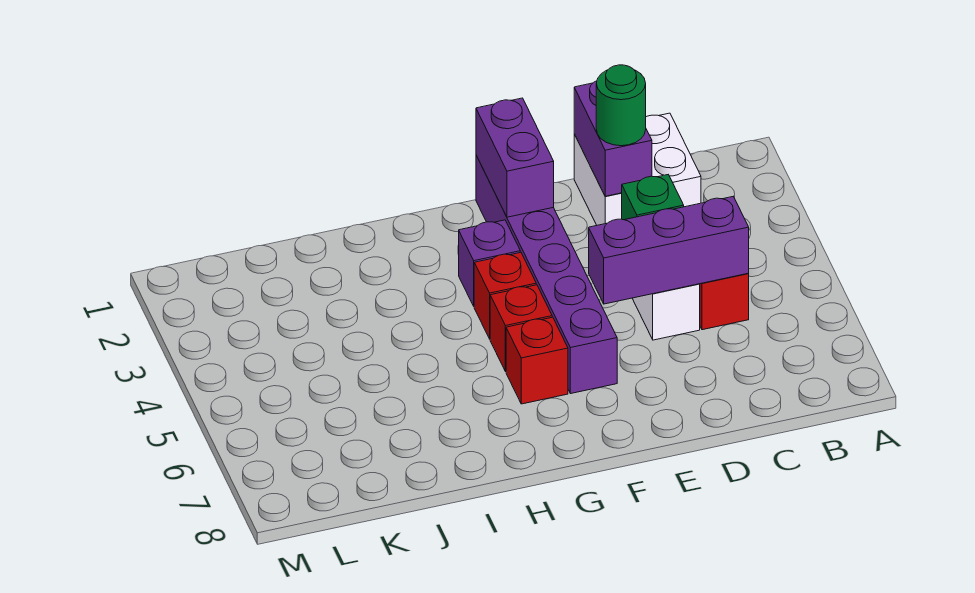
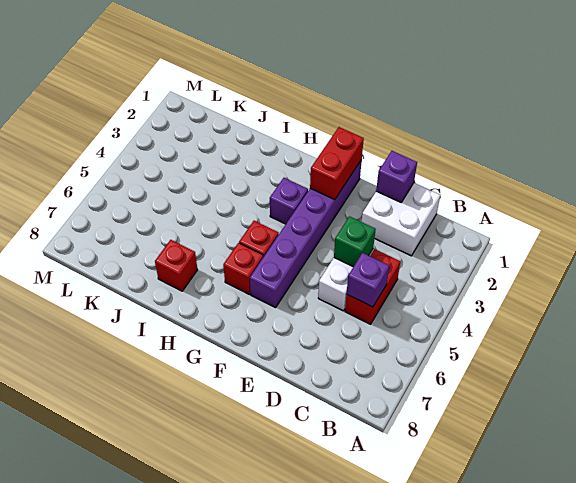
purple brick C5:E5 level 2 -> purple brick C5 level 2
purple brick D1:D2 level 2 -> purple brick D1 level 2
green round brick D2 level 3 -> none
purple brick F1:F2 level 2 -> red brick F1:F2 level 2
red brick G4 level 1 -> red brick I7 level 1

